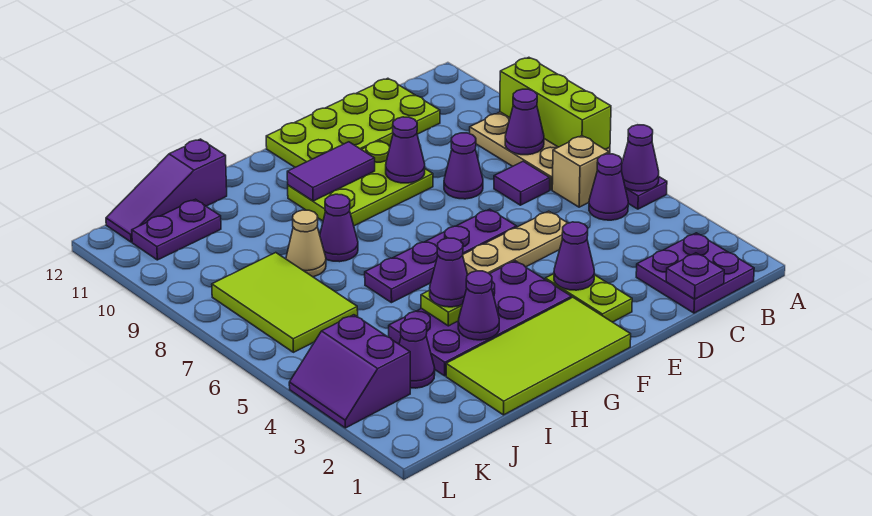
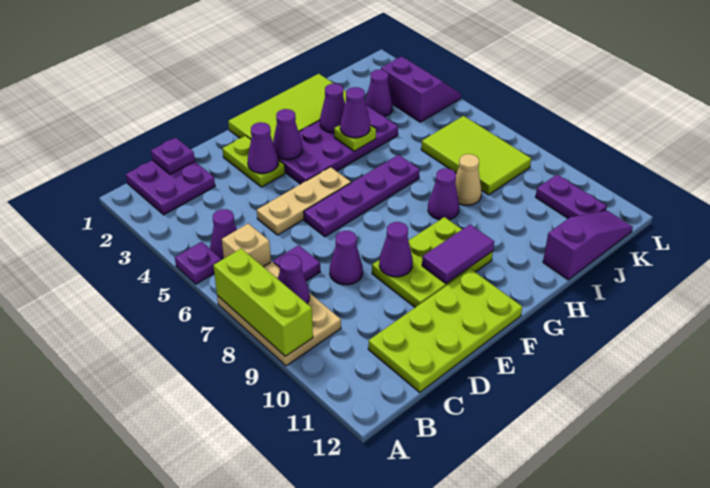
purple cone A5 level 2 -> purple cone F3 level 2
purple plate J11:K11 level 1 -> purple plate K10:K11 level 1

